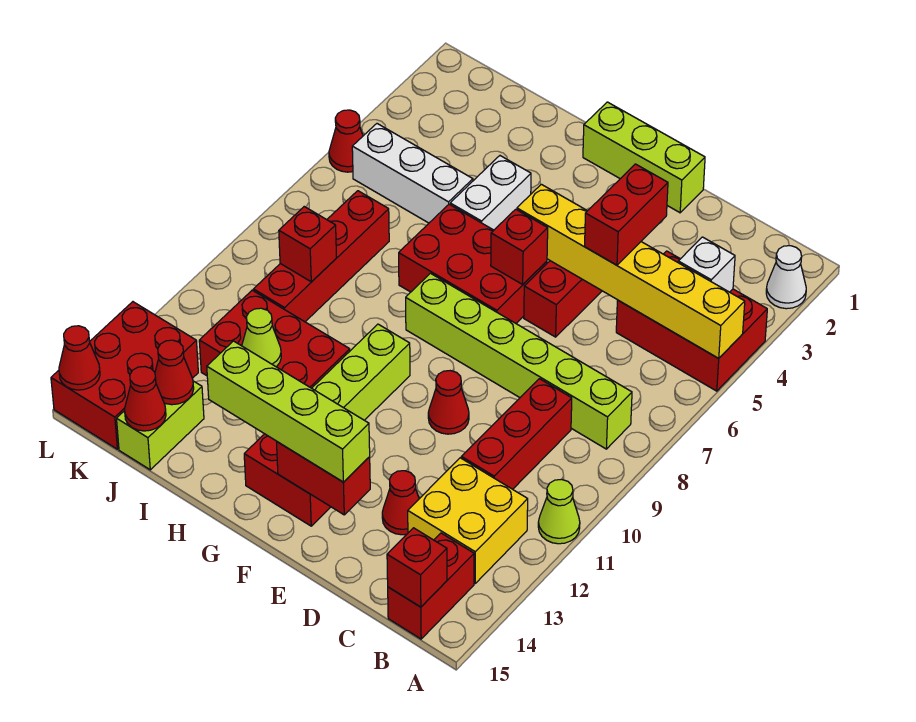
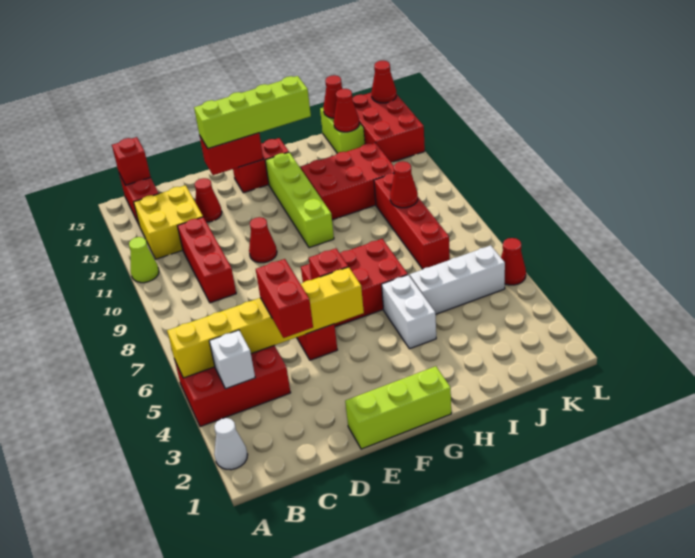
lime brick B8:G8 level 1 -> none
lime cone I12 level 2 -> none
red brick J9 level 2 -> red cone J9 level 2

